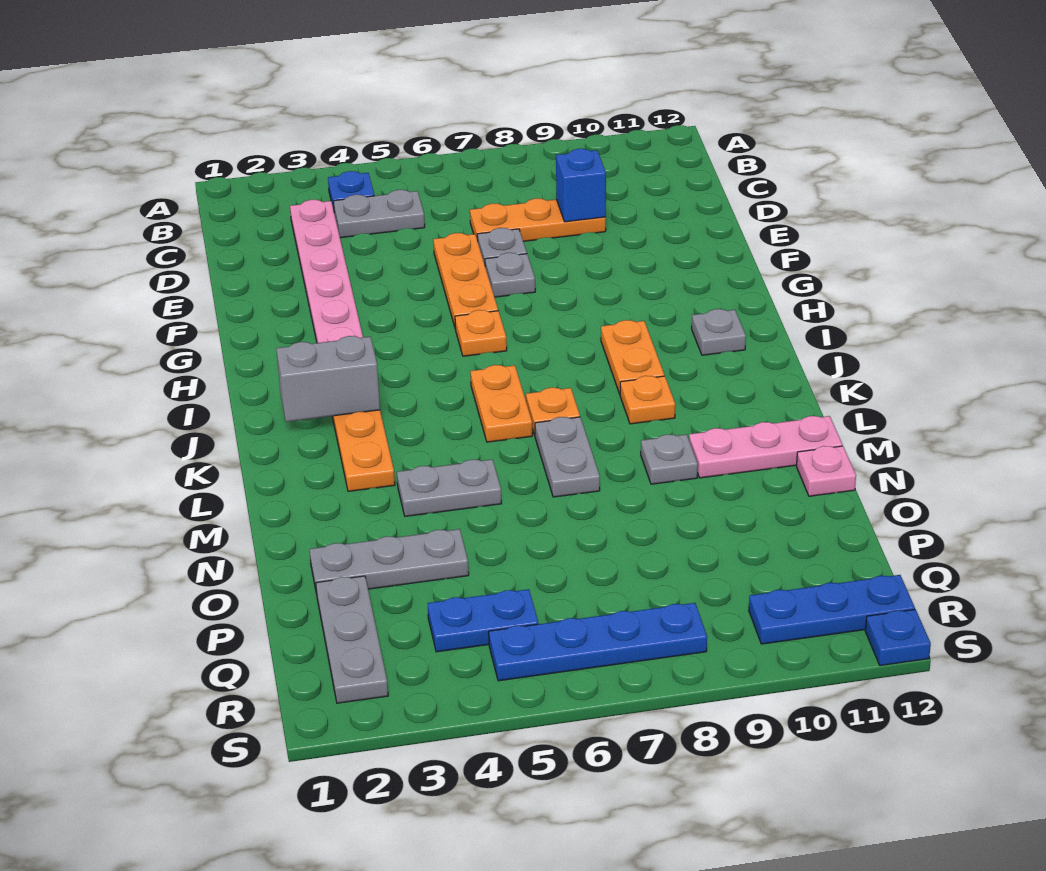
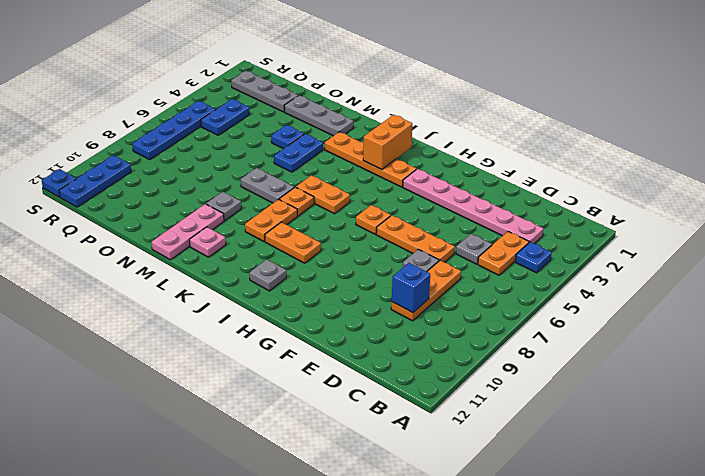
grey plate C4:C5 level 1 -> orange plate C4:C5 level 1
grey plate F7 level 1 -> grey plate D5 level 1
grey brick J2:J3 level 2 -> orange brick J2:J3 level 2
orange plate K9 level 1 -> orange plate K8:K9 level 1
grey plate M4:M5 level 1 -> blue plate M4:M5 level 1
none -> blue plate N4 level 1
pink plate N12 level 1 -> pink plate L11 level 1
grey plate O2:O4 level 1 -> grey plate M2:O2 level 1

